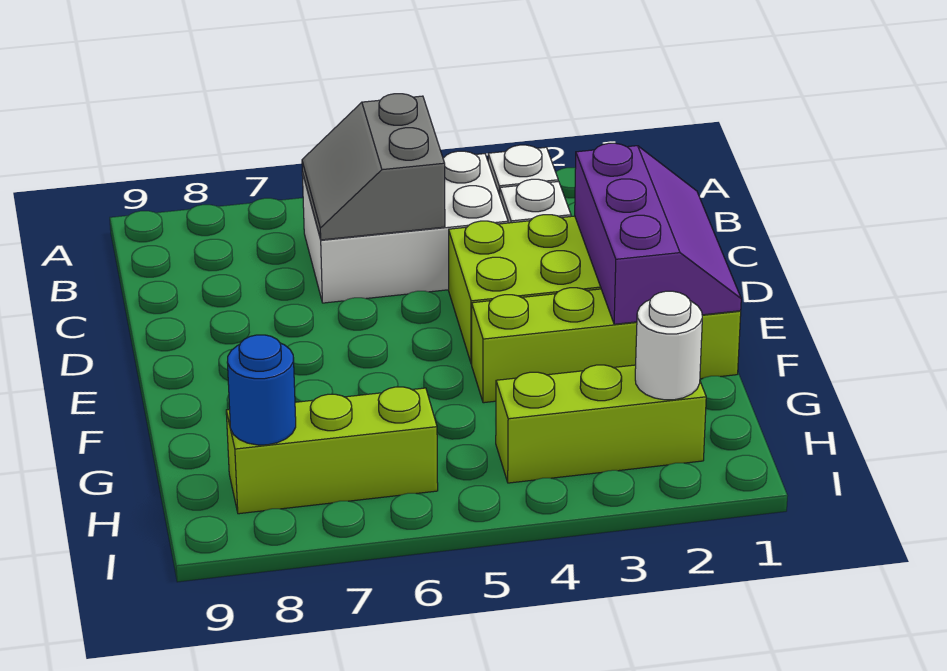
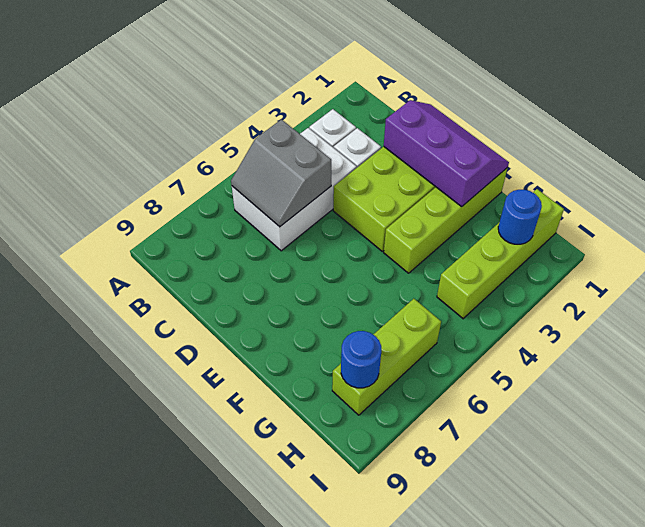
lime brick H2:H4 level 1 -> lime brick H1:H4 level 1
white round brick H2 level 2 -> blue round brick H2 level 2

